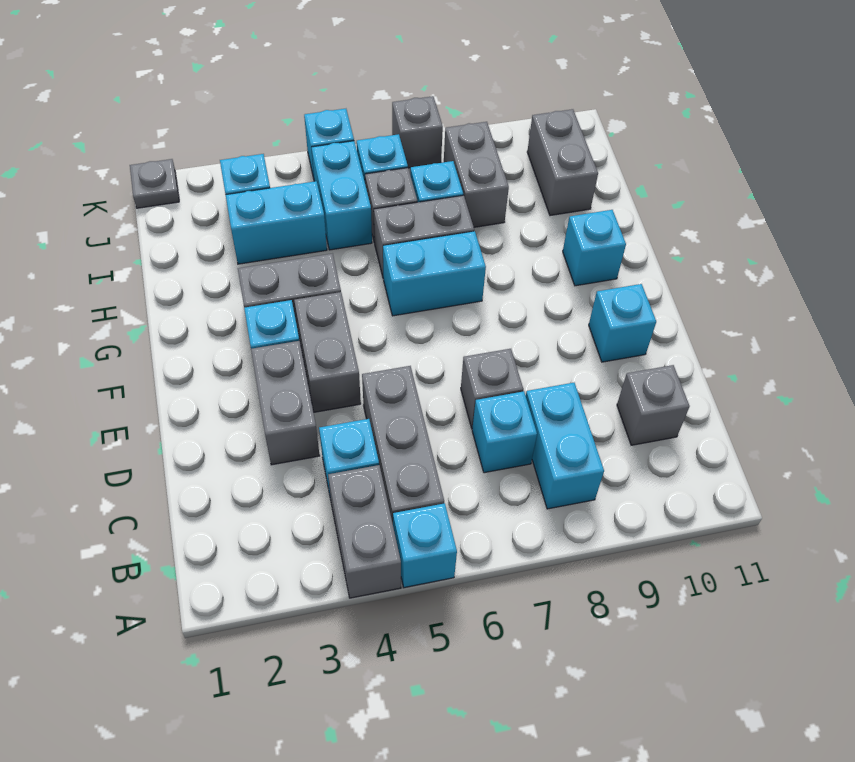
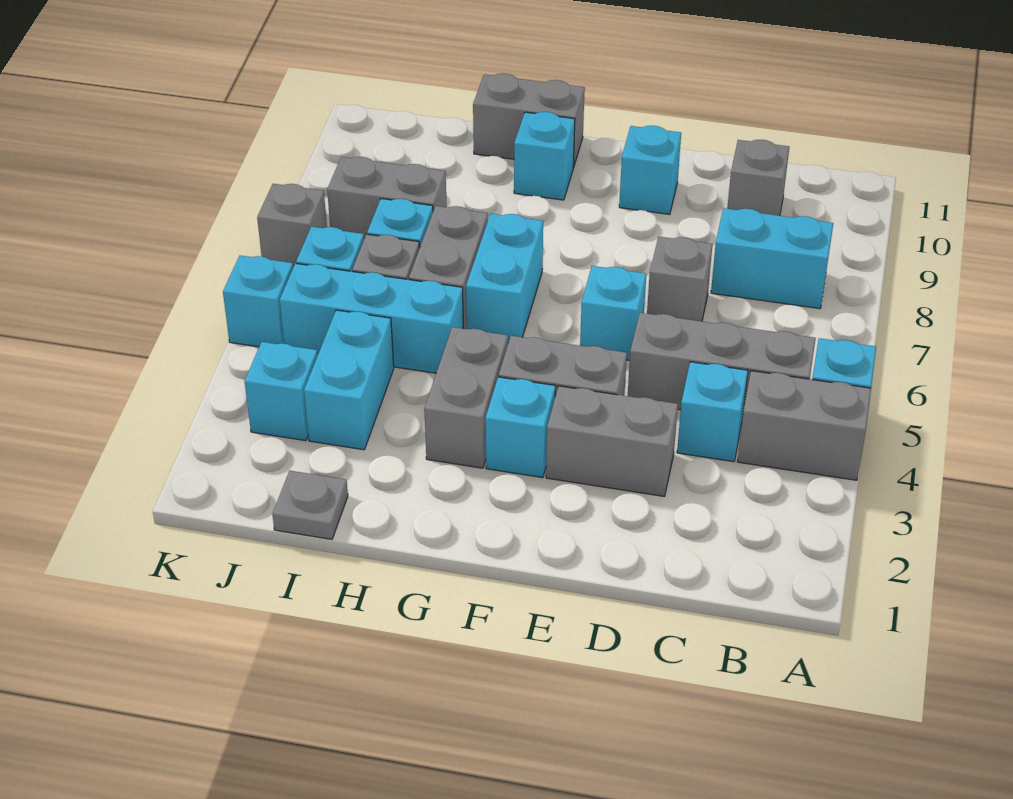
cyan brick C7 level 1 -> cyan brick E6 level 1
cyan brick I5:J5 level 1 -> cyan brick H5:J5 level 1
grey brick I10:J10 level 1 -> grey brick G11:H11 level 1
grey plate K1 level 1 -> grey plate I1 level 1

